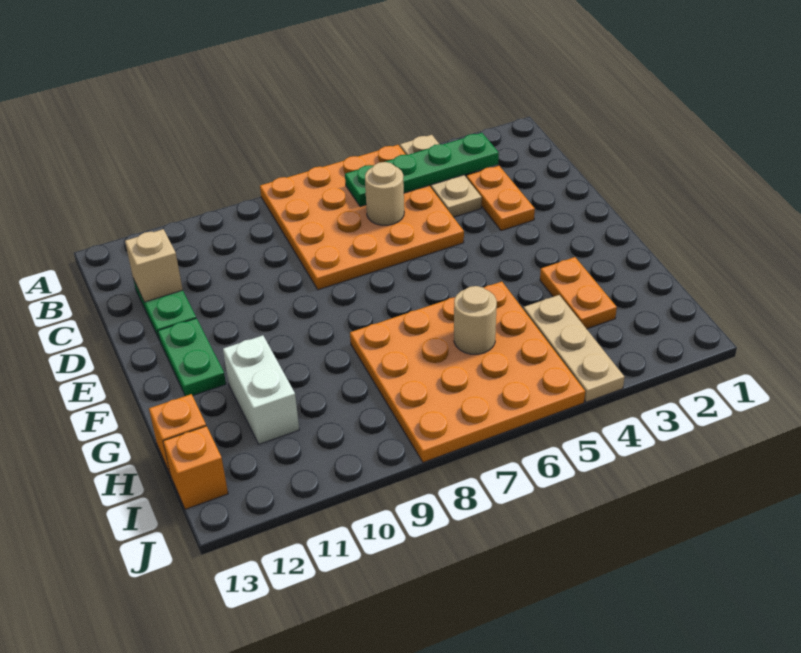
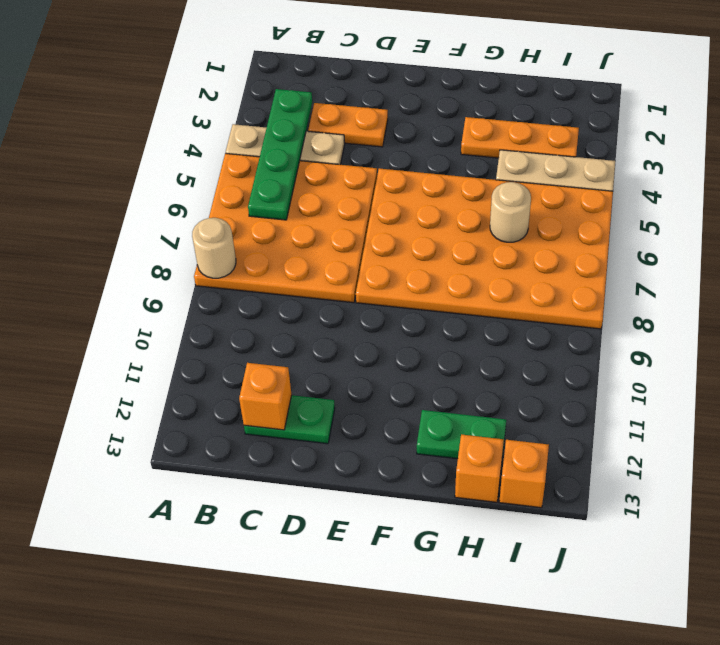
tan round brick C6 level 2 -> tan round brick A8 level 2
tan brick C12 level 2 -> orange brick C12 level 2
green plate E12:F12 level 1 -> green plate G12:H12 level 1
orange plate G3:H3 level 1 -> orange plate G3:I3 level 1
orange plate G5:J8 level 1 -> orange plate E5:J8 level 1
white brick G11:H11 level 1 -> none

